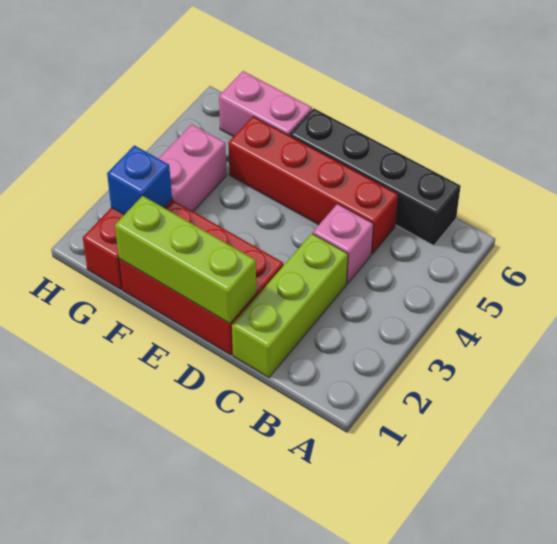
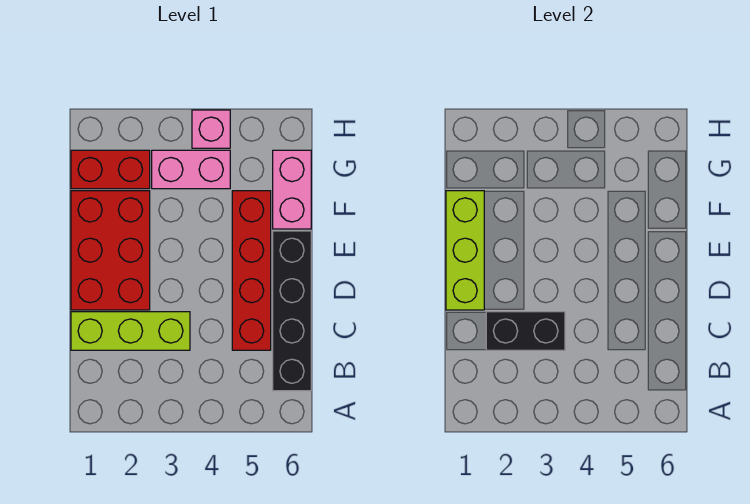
none -> black brick C2:C3 level 2
pink brick C4 level 1 -> pink brick H4 level 1
blue brick G2 level 2 -> none

